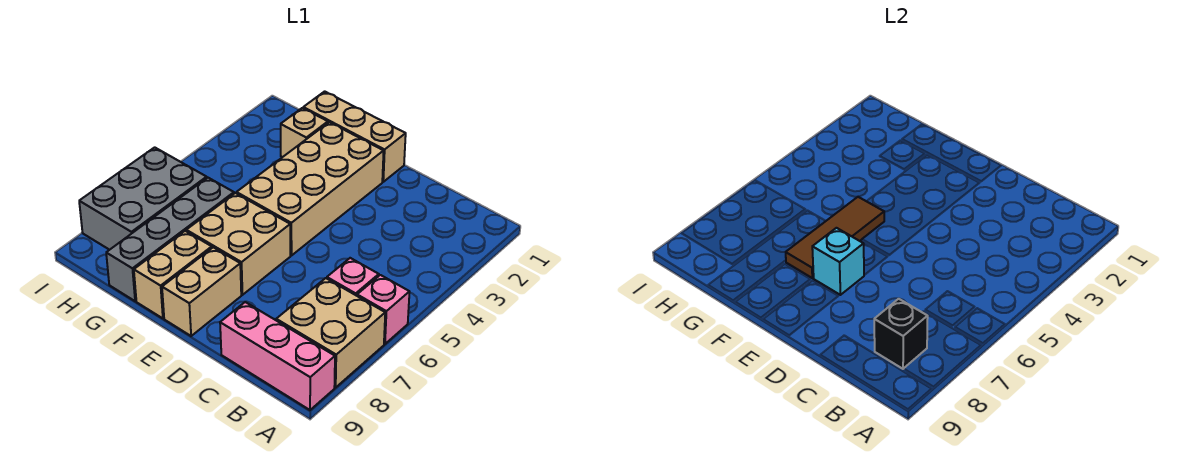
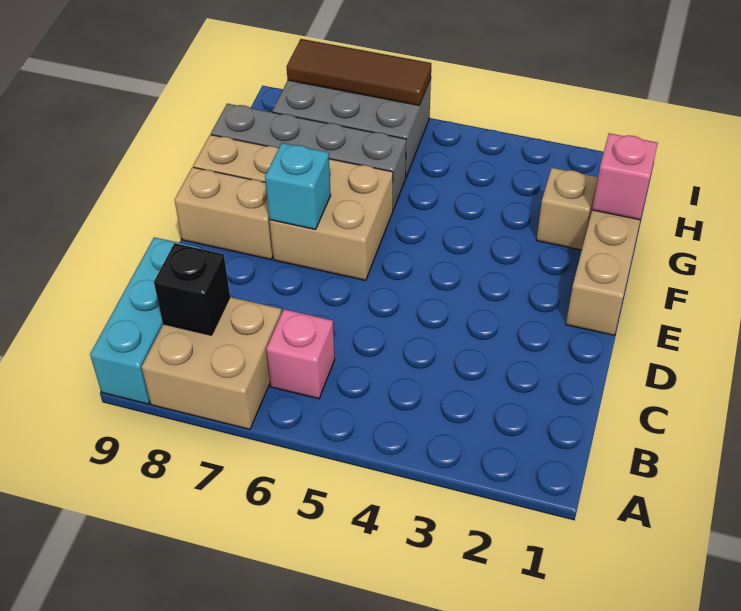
pink brick A6 level 1 -> pink brick G1 level 2
pink brick A9:C9 level 1 -> cyan brick A9:C9 level 1
tan brick E2:F5 level 1 -> none
brown tile F5:F7 level 2 -> brown tile I6:I8 level 2

